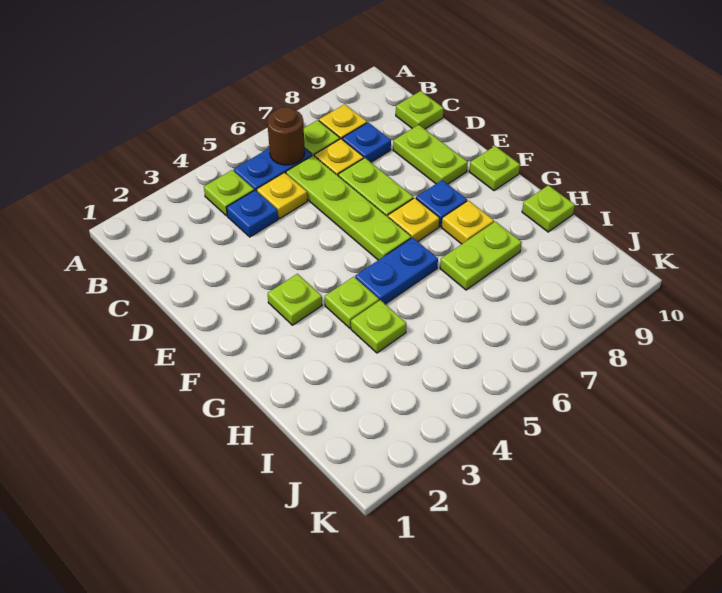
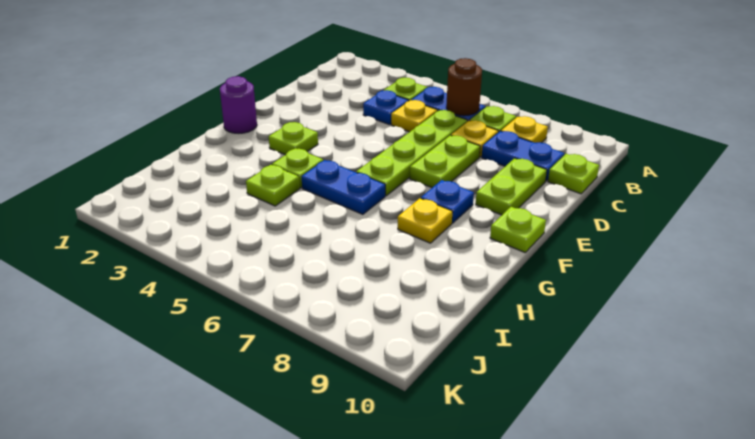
blue plate C8 level 1 -> blue plate C8:C9 level 1
none -> purple round brick F1 level 1
yellow plate F7 level 1 -> none
lime plate H7:H8 level 1 -> none
lime plate H10 level 1 -> none

